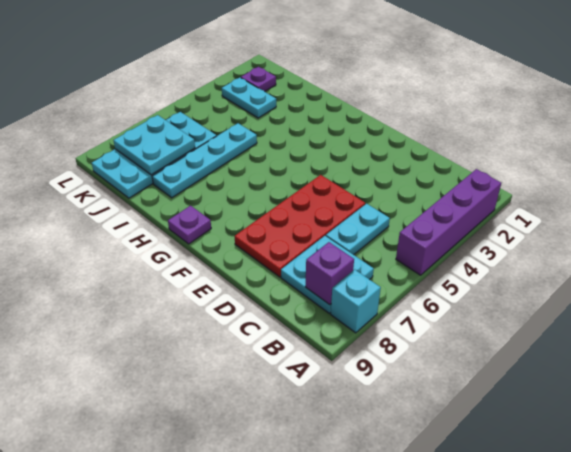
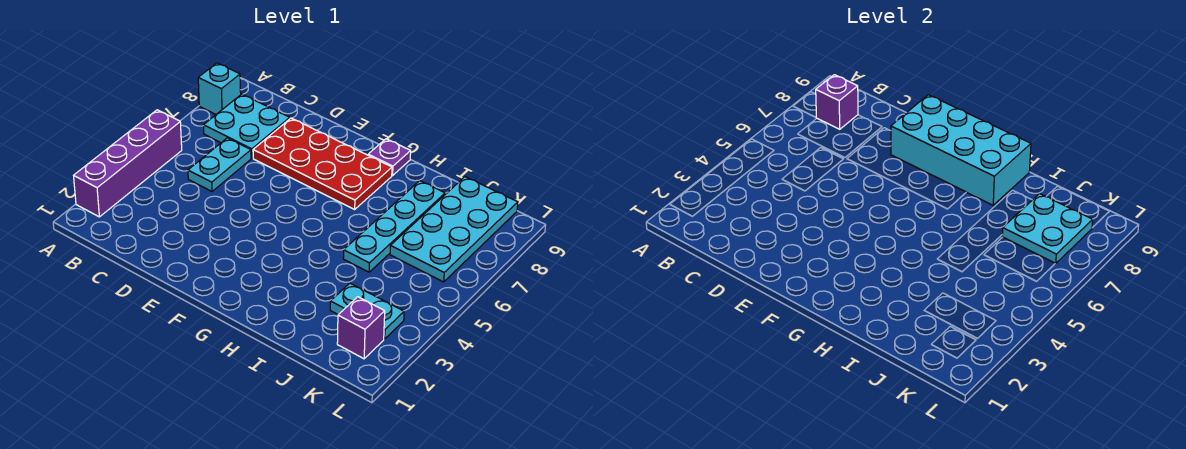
red plate D5:E8 level 1 -> red plate D7:G8 level 1
none -> cyan brick E8:H9 level 2
purple plate K2 level 1 -> purple brick K2 level 1

